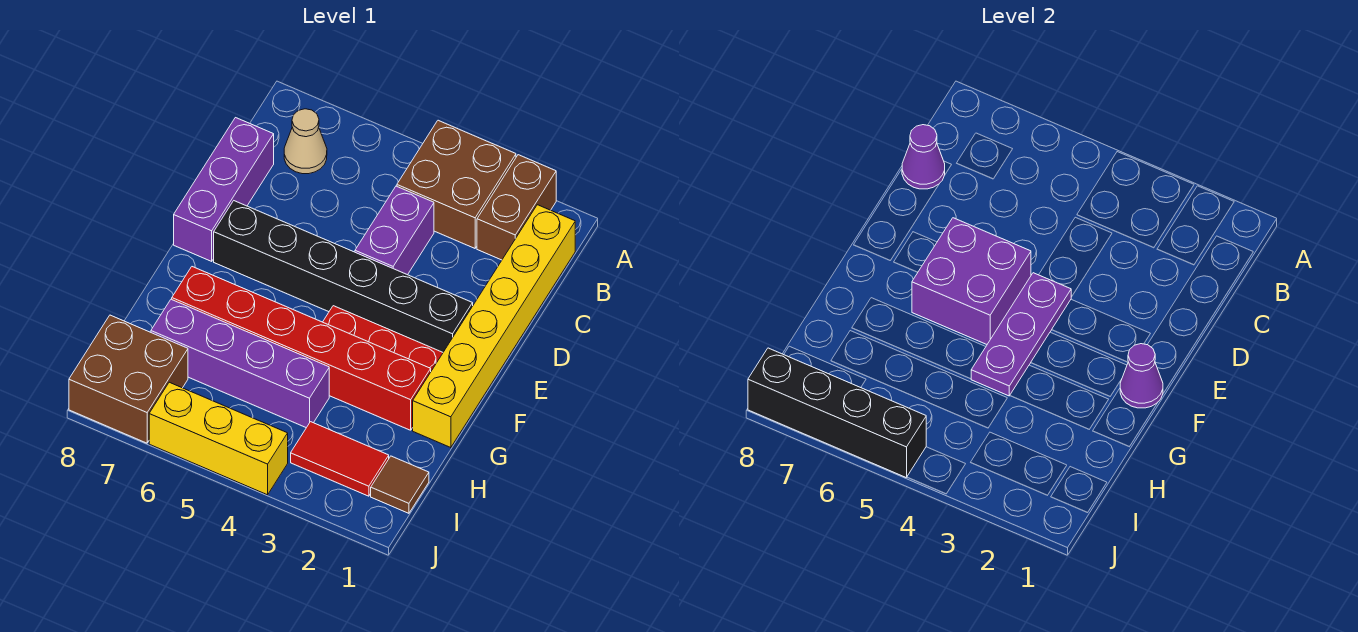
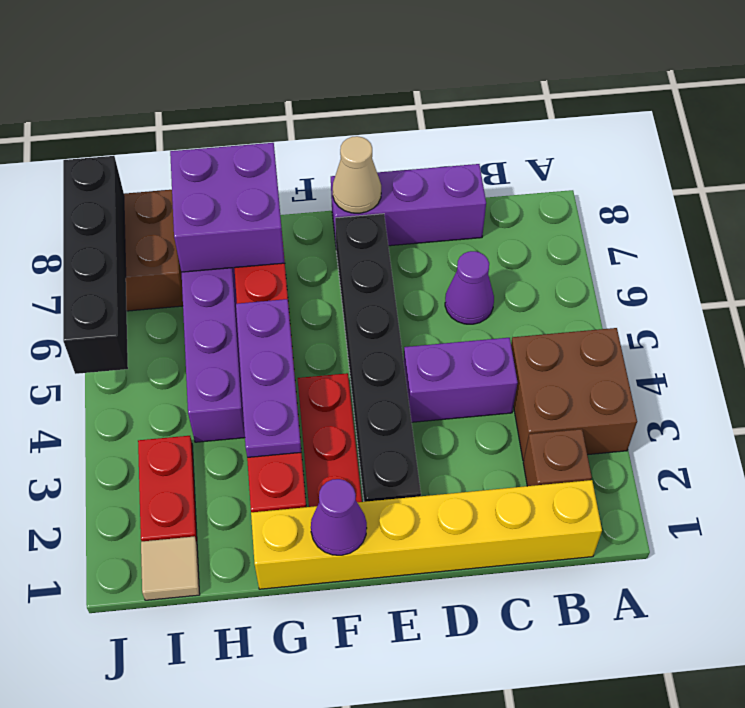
brown brick A2:B2 level 1 -> brown brick B2 level 1
tan cone B7 level 1 -> tan cone E8 level 2
purple cone C8 level 2 -> purple cone C6 level 1
purple plate E4:G4 level 2 -> purple plate G3:G5 level 2
purple brick E5:F6 level 2 -> purple brick G7:H8 level 2
brown tile I1 level 1 -> tan tile I1 level 1
red tile I2:I3 level 1 -> red plate I2:I3 level 1
yellow brick J4:J6 level 1 -> none

